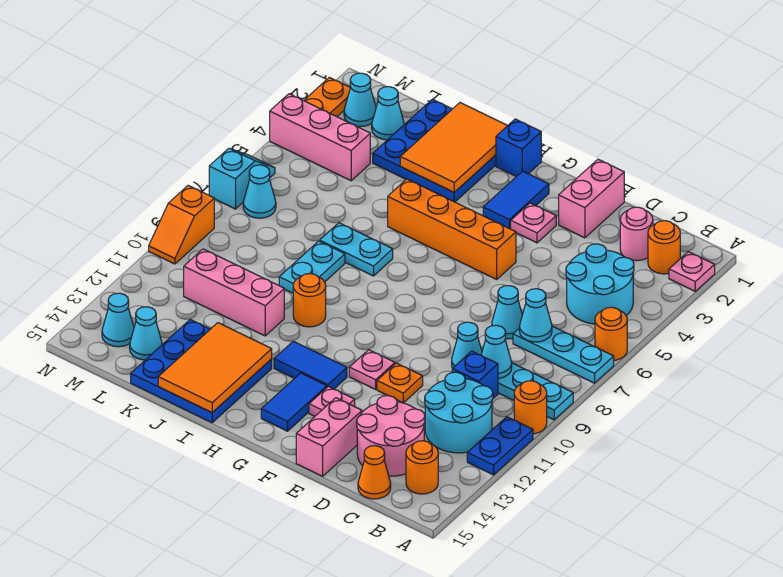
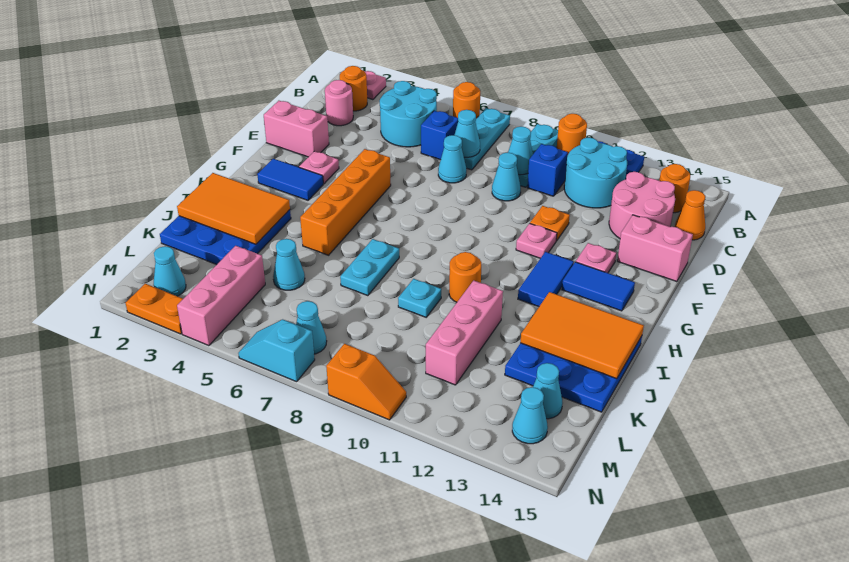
blue brick H1 level 1 -> blue brick C6 level 1
cyan plate J8:J9 level 1 -> cyan plate J9 level 1
cyan cone L2 level 1 -> cyan cone K5 level 1

